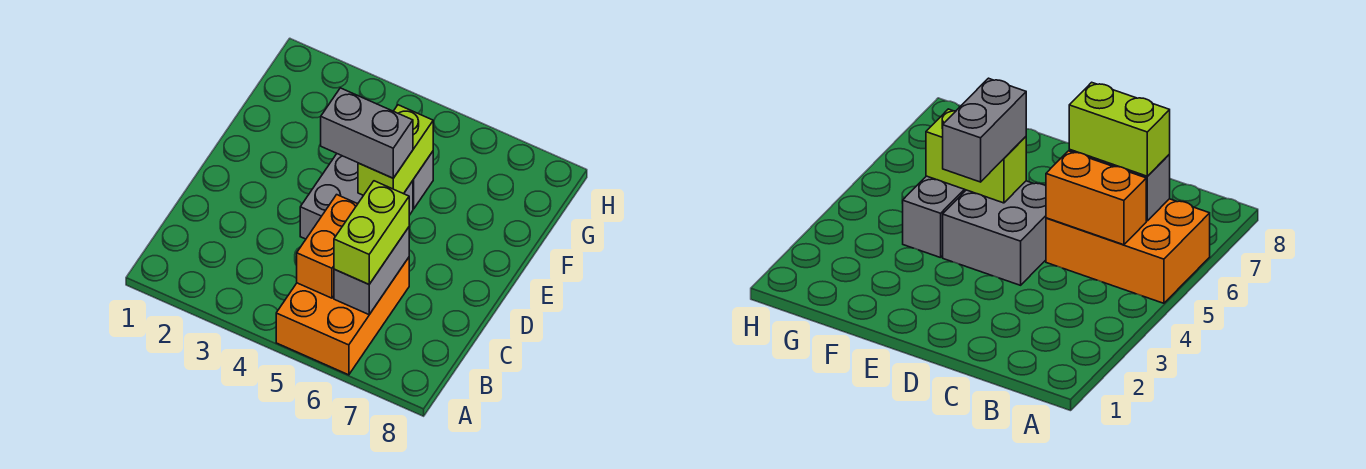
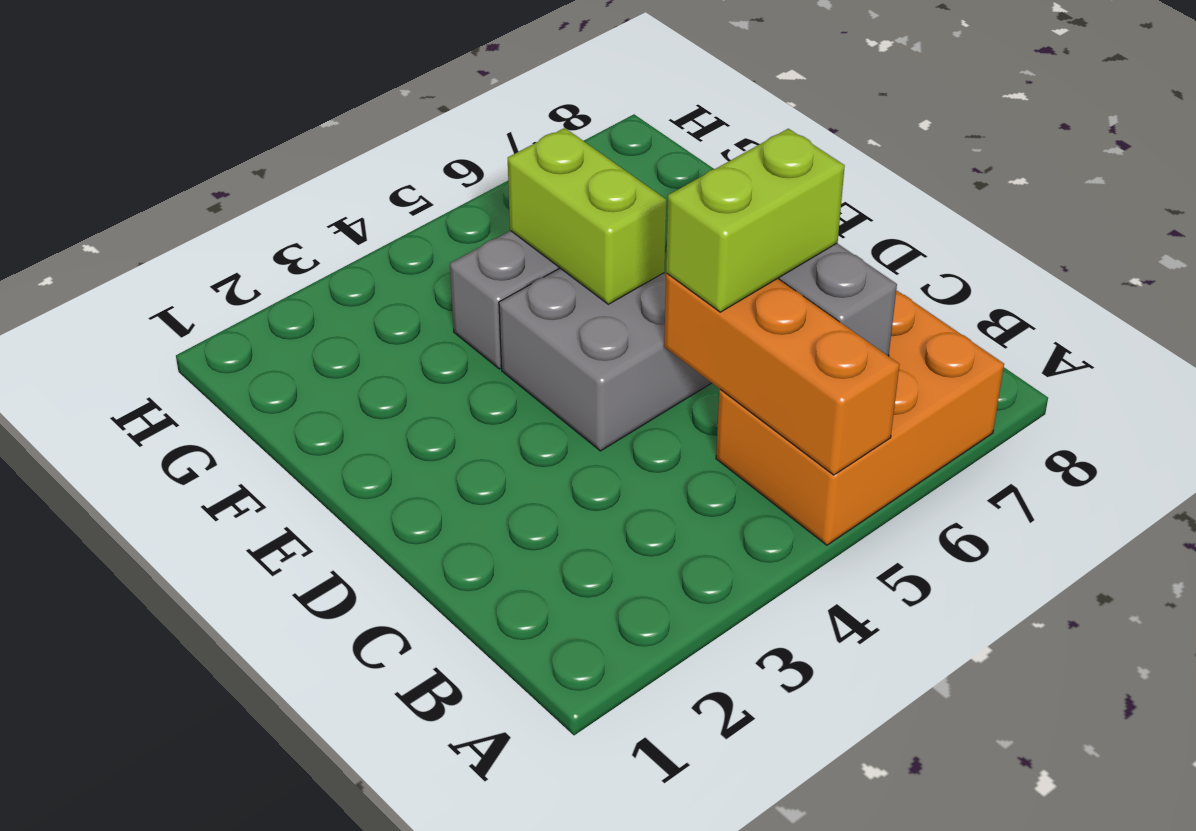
orange brick A5:C6 level 1 -> orange brick A5:B7 level 1
orange brick B5:C5 level 2 -> orange brick A5:C5 level 2
lime brick B6:C6 level 3 -> lime brick C5:C6 level 3
grey brick E4:E5 level 3 -> none

